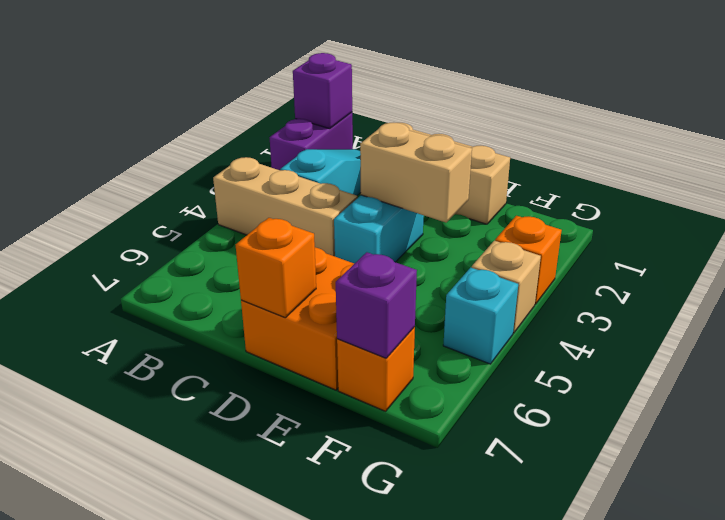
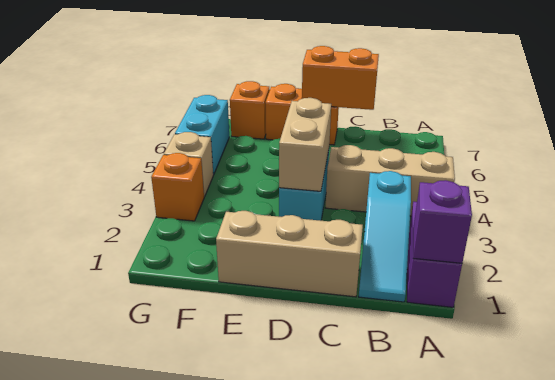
tan brick D3:E3 level 2 -> tan brick D3:D4 level 2
orange brick D6:E7 level 1 -> orange brick D7:E7 level 1
orange brick D7 level 2 -> orange brick C7:D7 level 2
purple brick F7 level 2 -> none
cyan brick G5 level 1 -> cyan brick G5:G6 level 1

